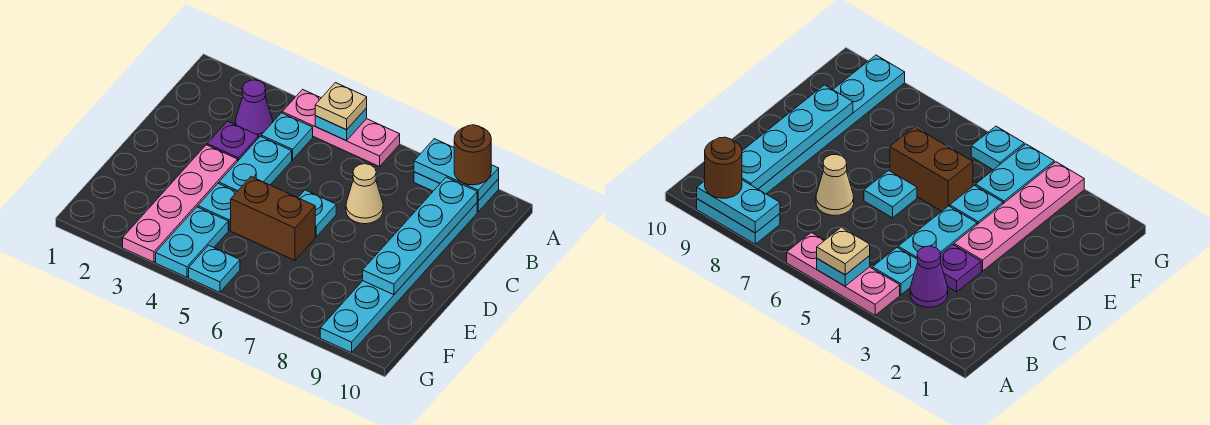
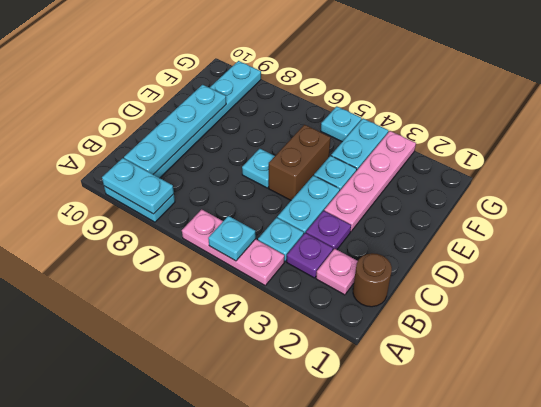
tan plate A5 level 3 -> none
brown round brick A9 level 3 -> brown round brick B1 level 1
none -> pink plate B2 level 1
purple cone B3 level 1 -> purple plate B3 level 1
tan cone C7 level 1 -> none
brown brick E5:E6 level 1 -> brown brick D5:E5 level 1

